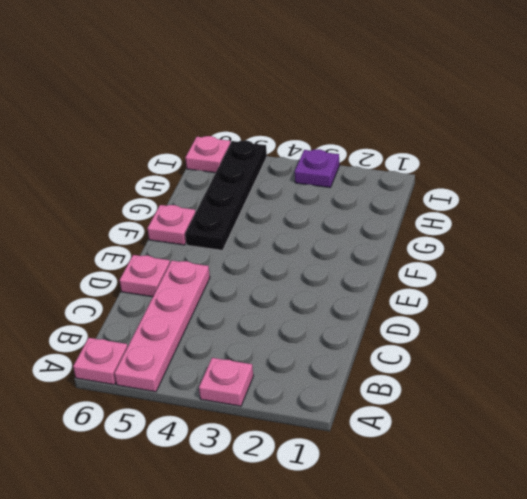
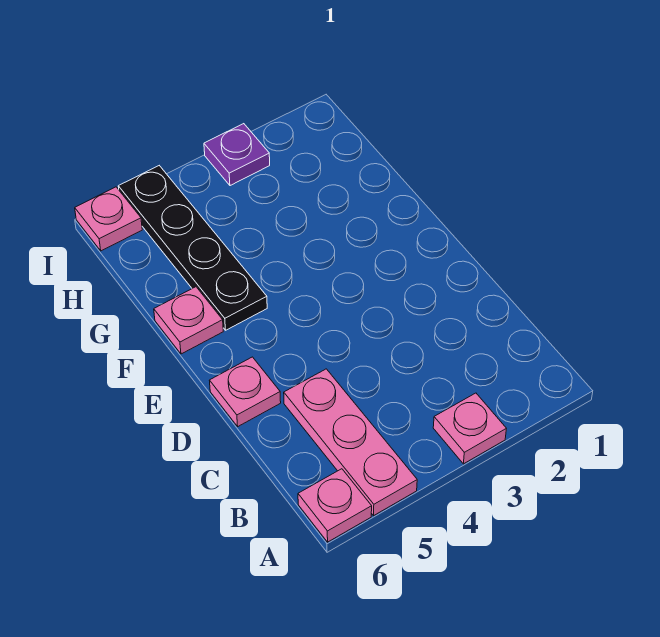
pink plate A5:D5 level 1 -> pink plate A5:C5 level 1

